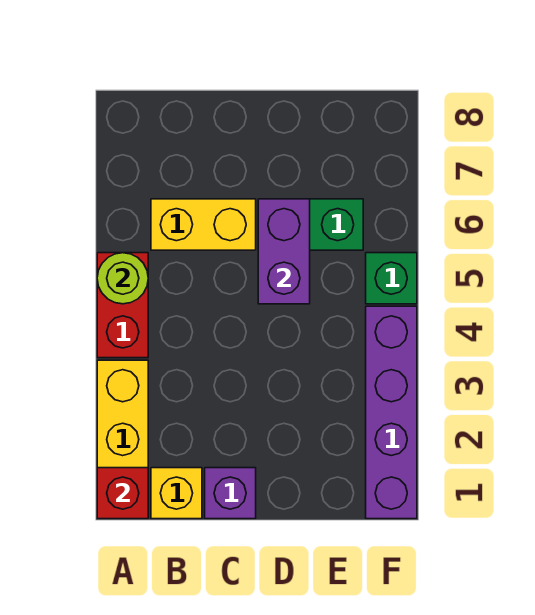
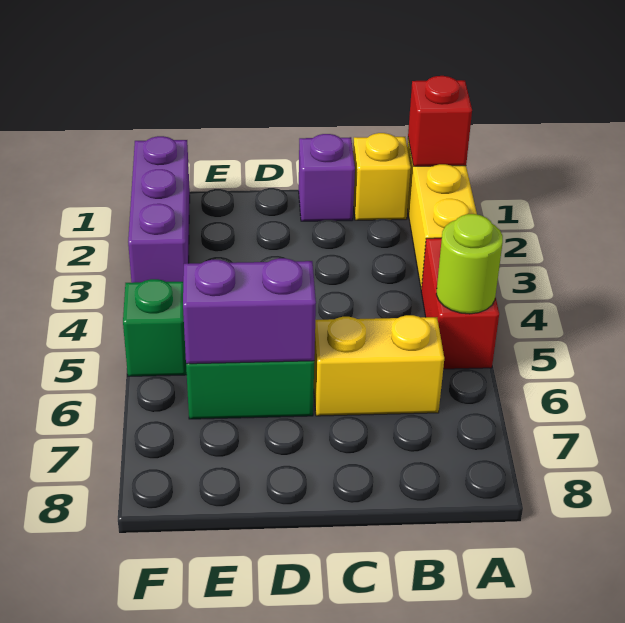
purple brick D5:D6 level 2 -> purple brick D6:E6 level 2
purple brick F1:F4 level 1 -> purple brick F1:F3 level 1

